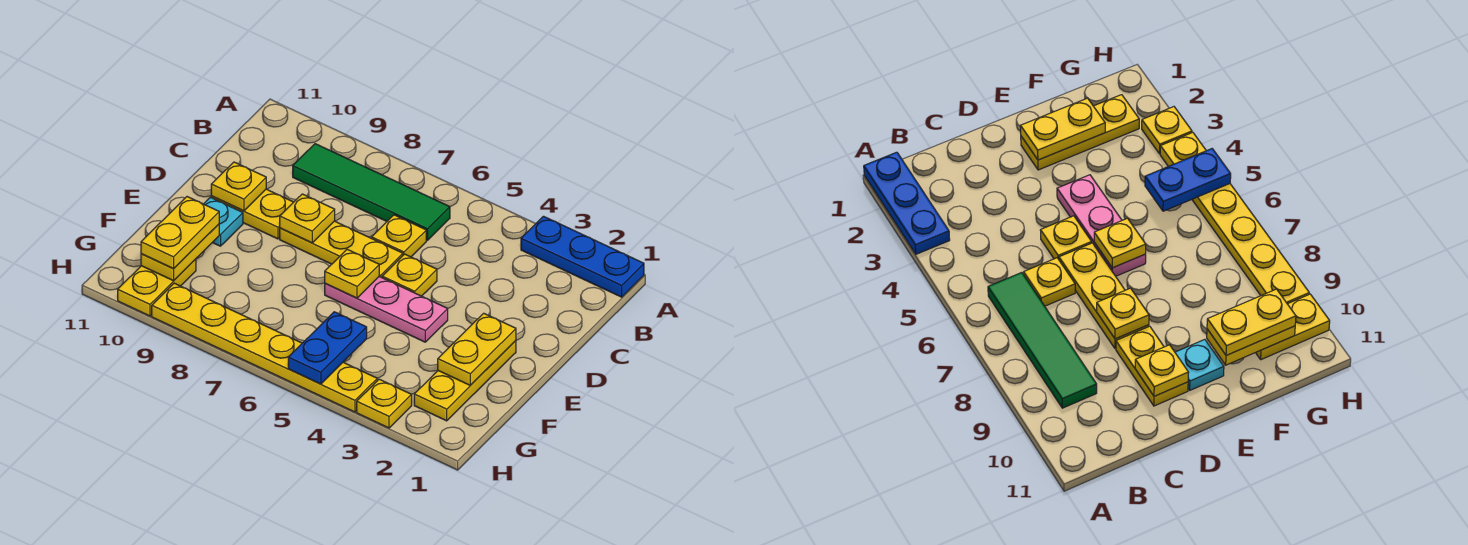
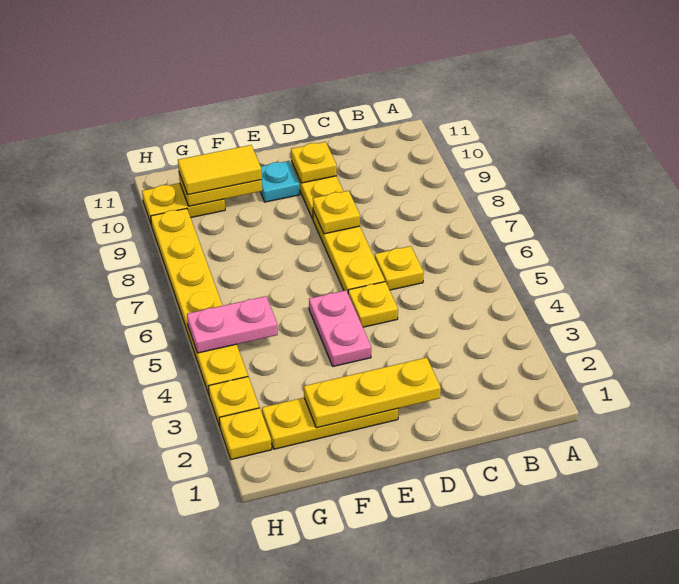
blue plate A1:A3 level 1 -> none
green tile B6:B9 level 1 -> none
yellow plate E2:F2 level 2 -> yellow plate D2:F2 level 2
pink plate E4:E6 level 1 -> pink plate E4:E5 level 1
yellow plate E6 level 2 -> yellow plate H2 level 1
yellow plate F10:G10 level 3 -> yellow tile F10:G10 level 3
blue plate G5:H5 level 2 -> pink plate G5:H5 level 2

